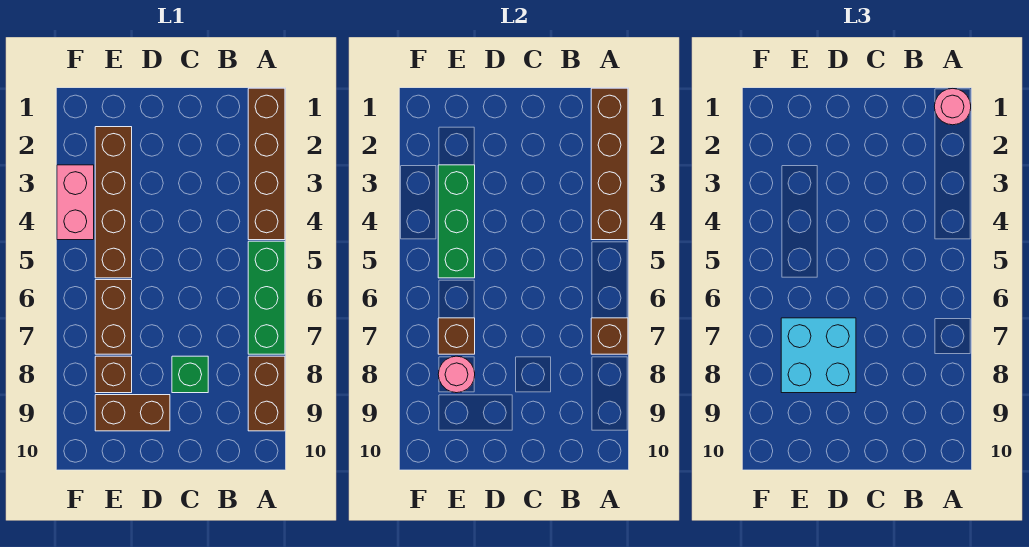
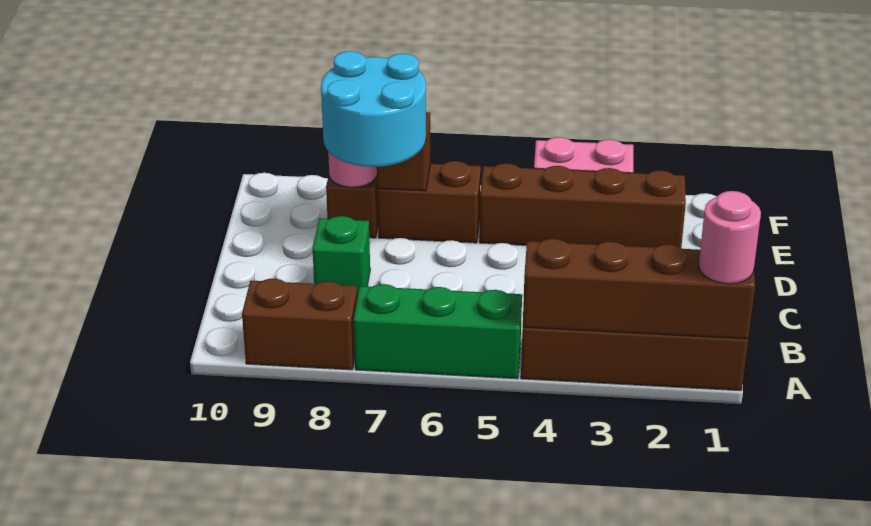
brown brick A7 level 2 -> none
cyan brick D7:E8 level 3 -> cyan round brick D7:E8 level 3
brown brick D9:E9 level 1 -> none
green brick E3:E5 level 2 -> none

